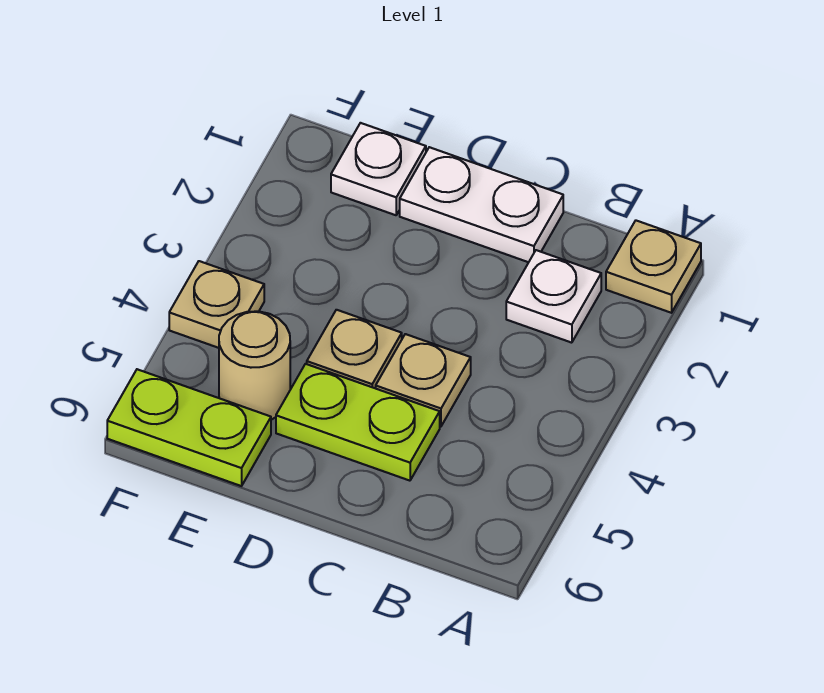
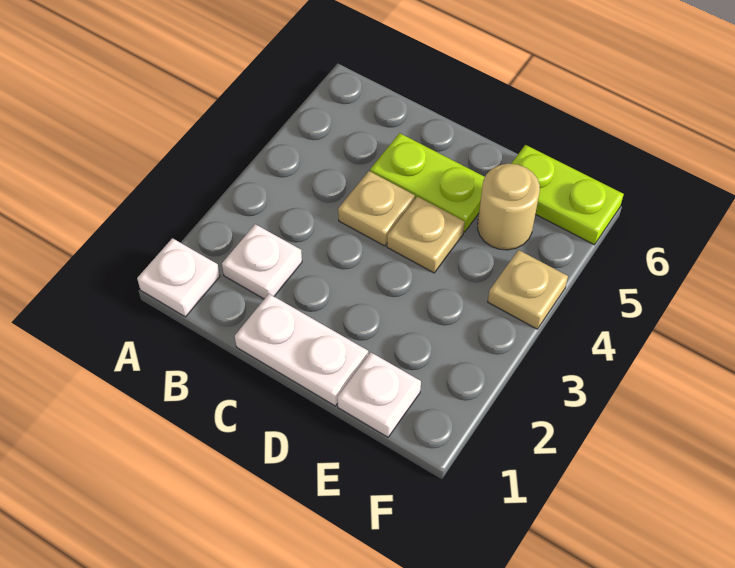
tan plate A1 level 1 -> white plate A1 level 1

